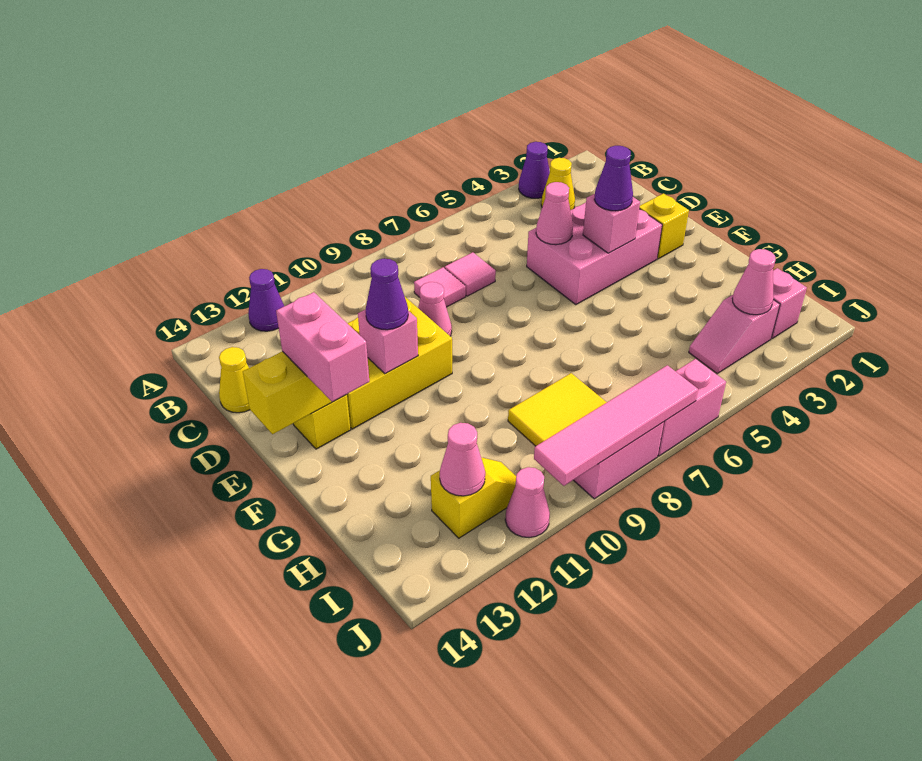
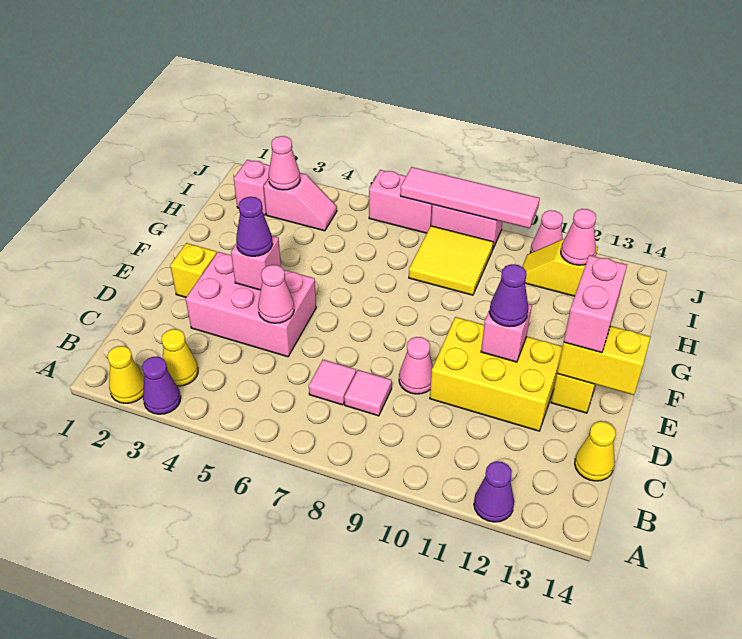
none -> yellow cone A2 level 1

